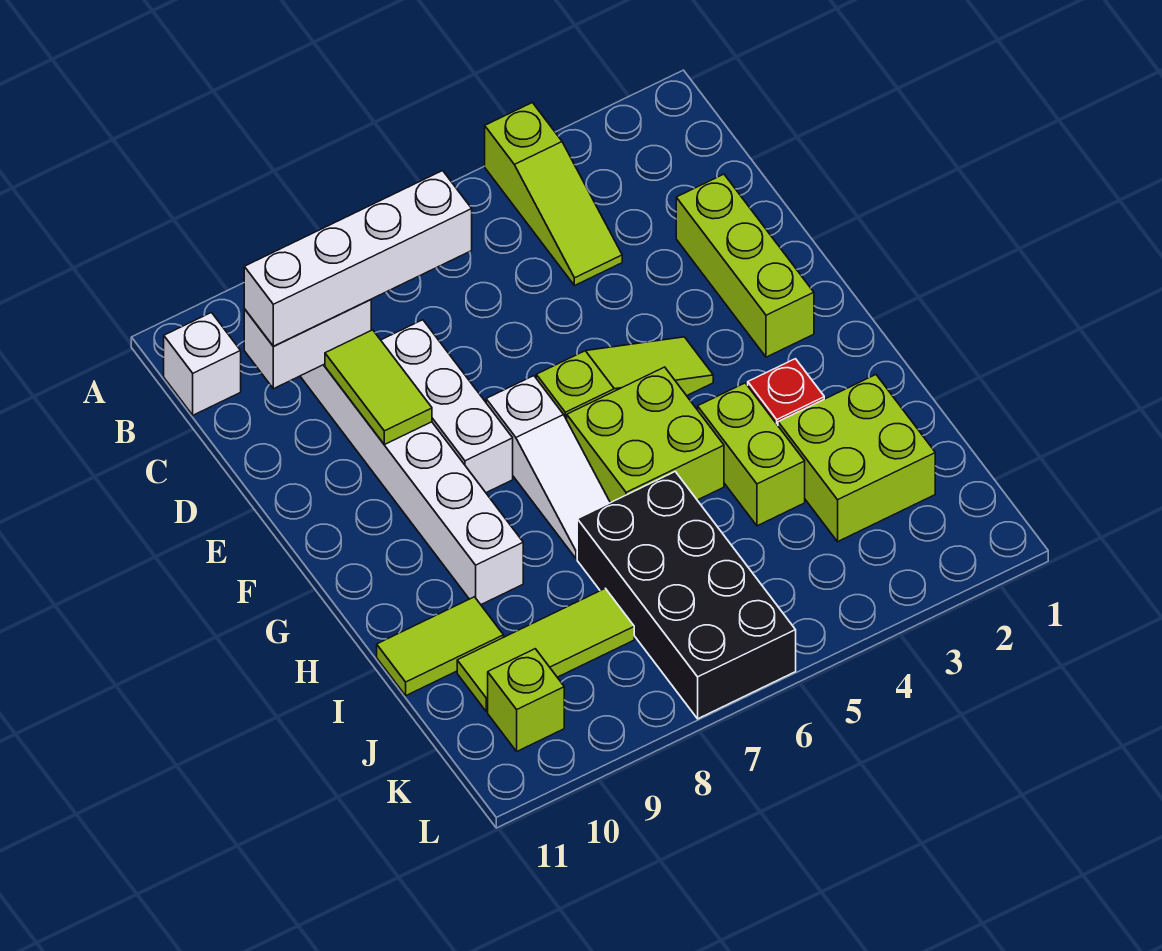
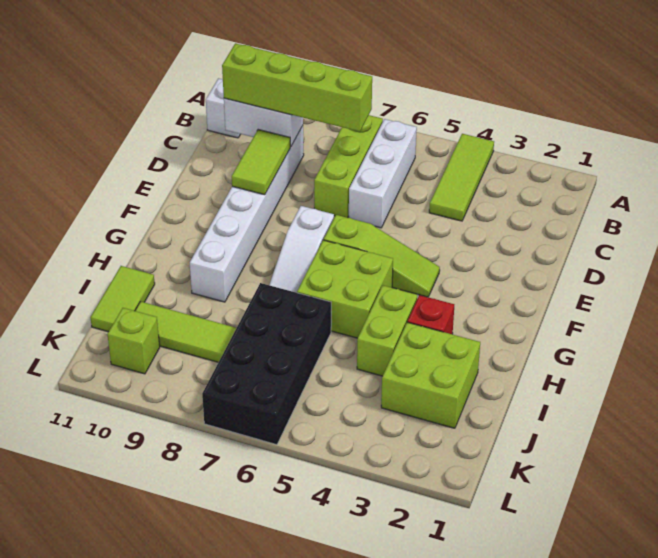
lime slope A4:C4 level 1 top A -> lime tile A4:C4 level 1
white brick C7:C10 level 3 -> lime brick C7:C10 level 3
lime brick D2:F2 level 1 -> lime brick B7:D7 level 1
white brick D8:F8 level 1 -> white brick B6:D6 level 1
lime tile I10:I11 level 1 -> lime tile I11:J11 level 1

